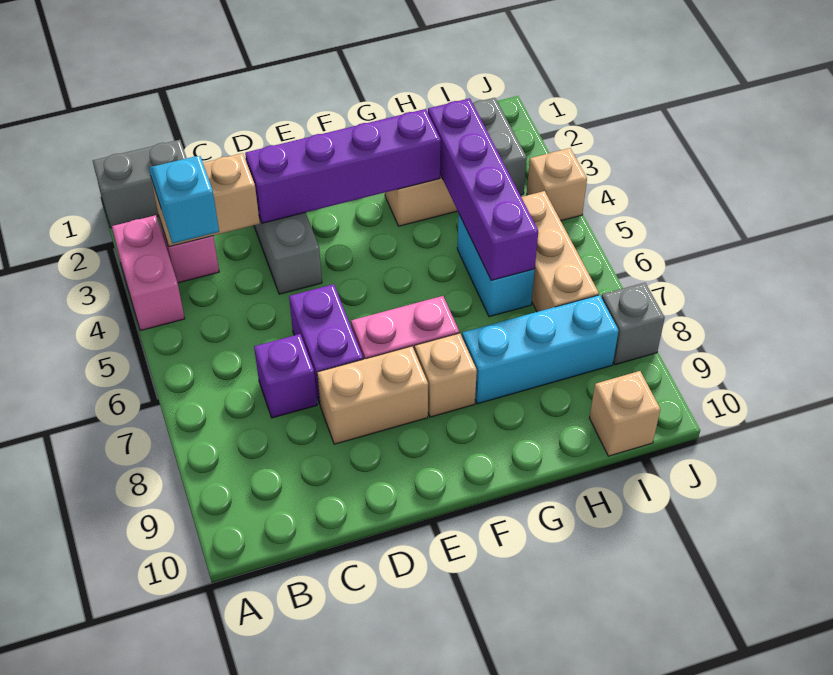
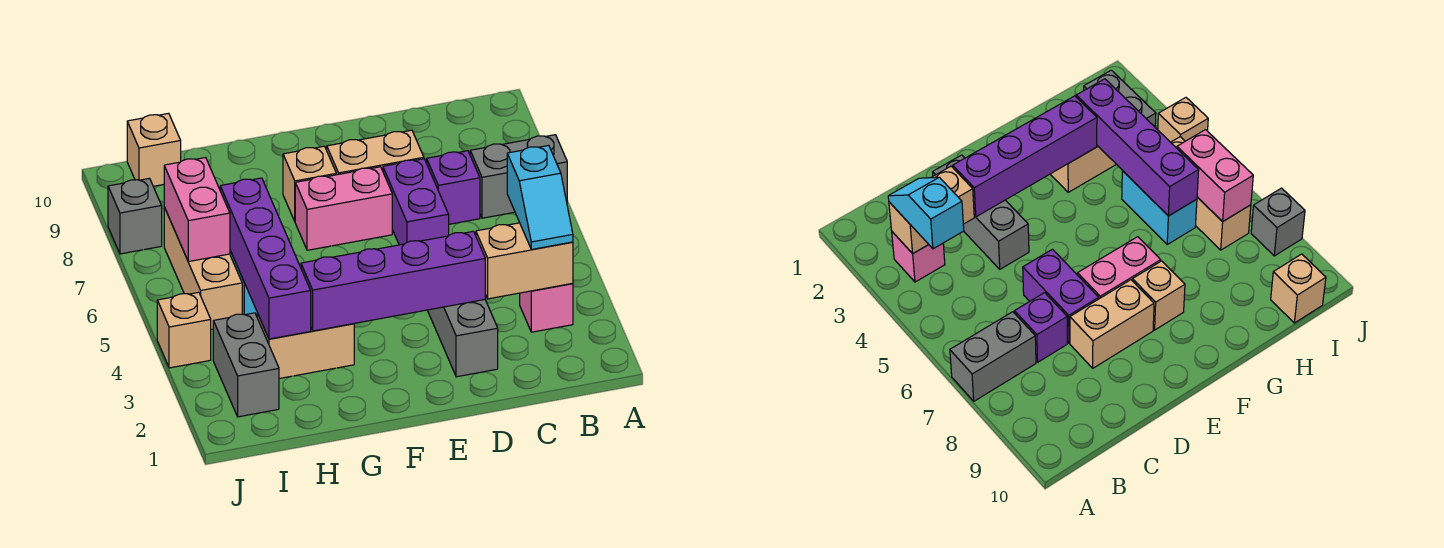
grey brick A1:B1 level 1 -> grey brick A7:B7 level 1
pink brick A3:A4 level 1 -> pink brick I6:I7 level 2
cyan brick G8:I8 level 1 -> none

